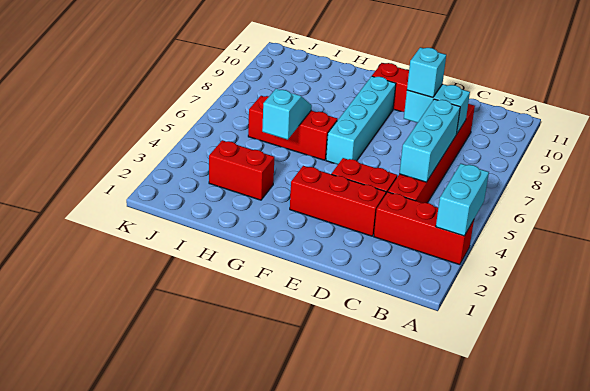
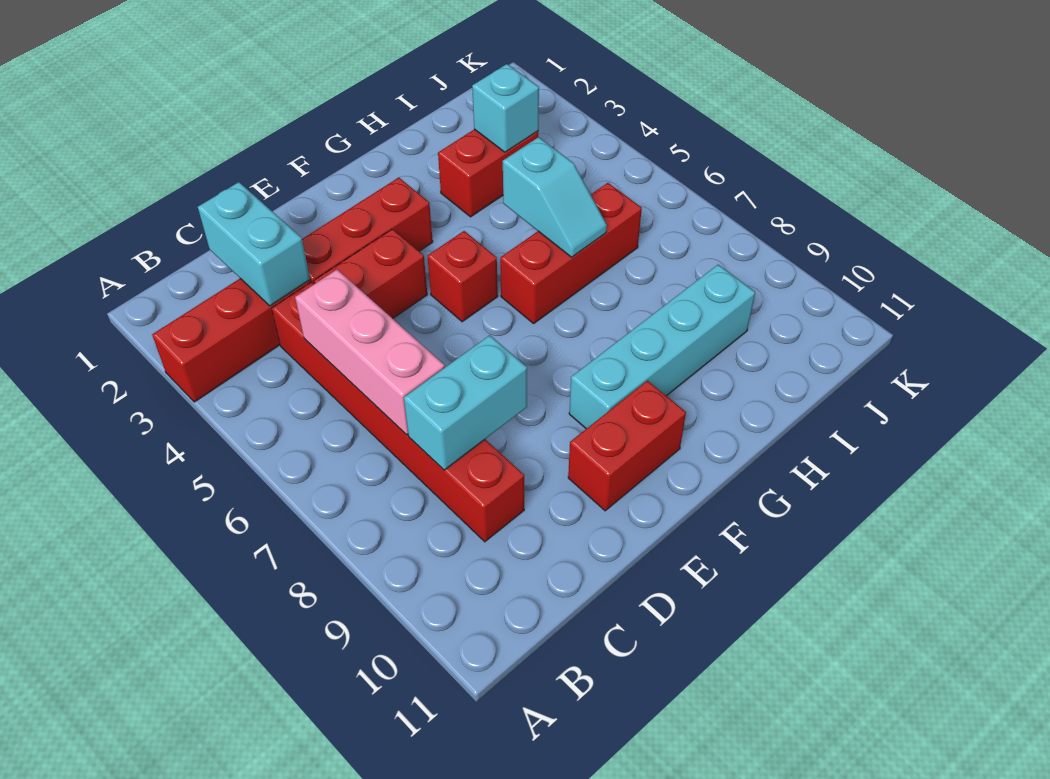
cyan brick A3:A4 level 2 -> cyan brick C2:C3 level 2
cyan brick C5:C7 level 2 -> pink brick C5:C7 level 2
cyan brick D8 level 3 -> cyan brick I3 level 2
none -> red brick F5 level 1
cyan brick F6:F9 level 1 -> cyan brick F9:I9 level 1

